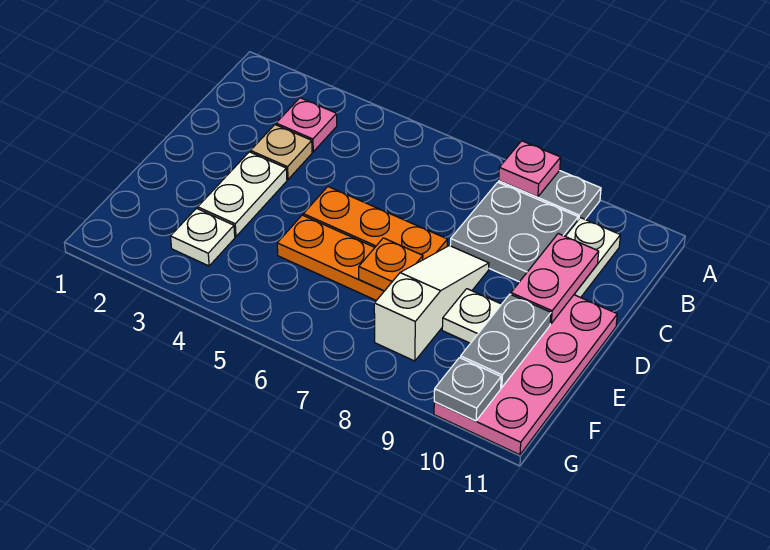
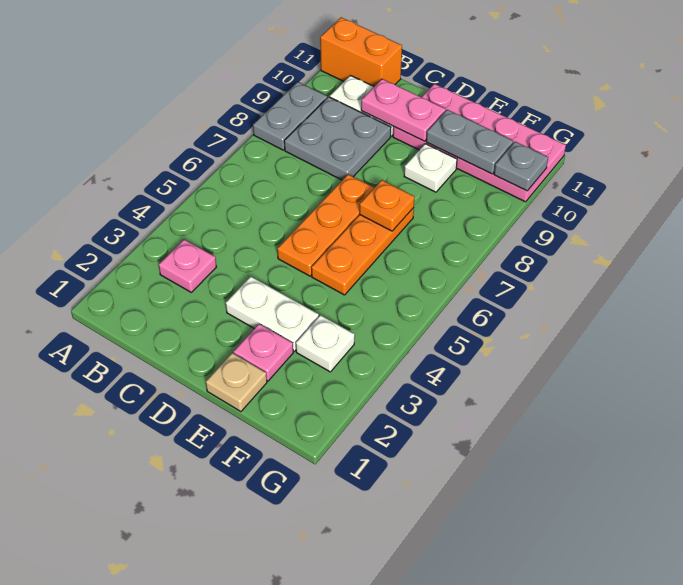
pink plate A8 level 2 -> pink plate E2 level 1
none -> orange brick A11:B11 level 1
tan plate C3 level 1 -> tan plate E1 level 1
white slope D8:F8 level 1 top F -> none

